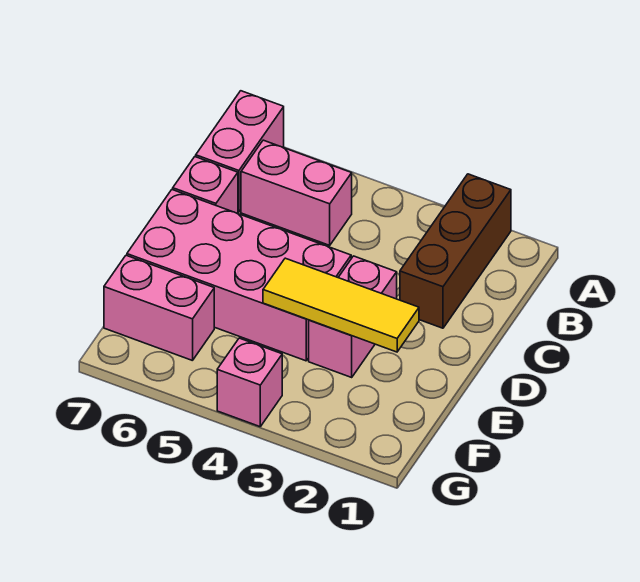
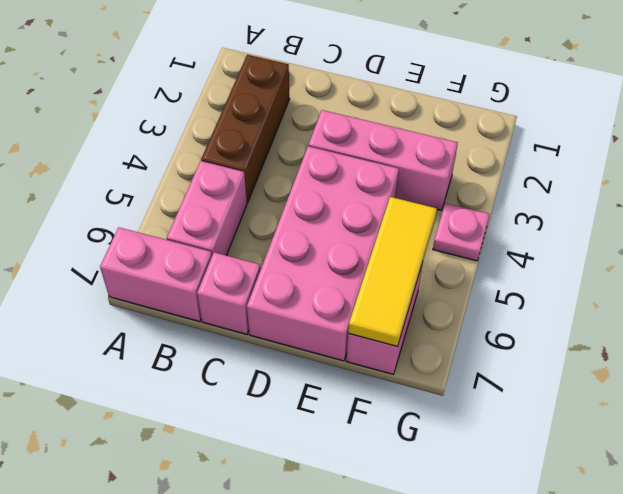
brown brick A2:C2 level 1 -> brown brick B2:B4 level 1
pink brick D3:E3 level 1 -> pink brick D3:F3 level 1
yellow tile E2:E4 level 2 -> yellow tile F5:F7 level 2
pink brick G4 level 1 -> pink plate G4 level 1

